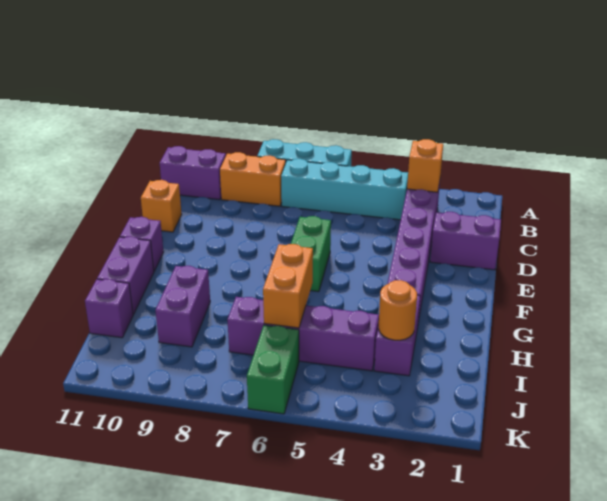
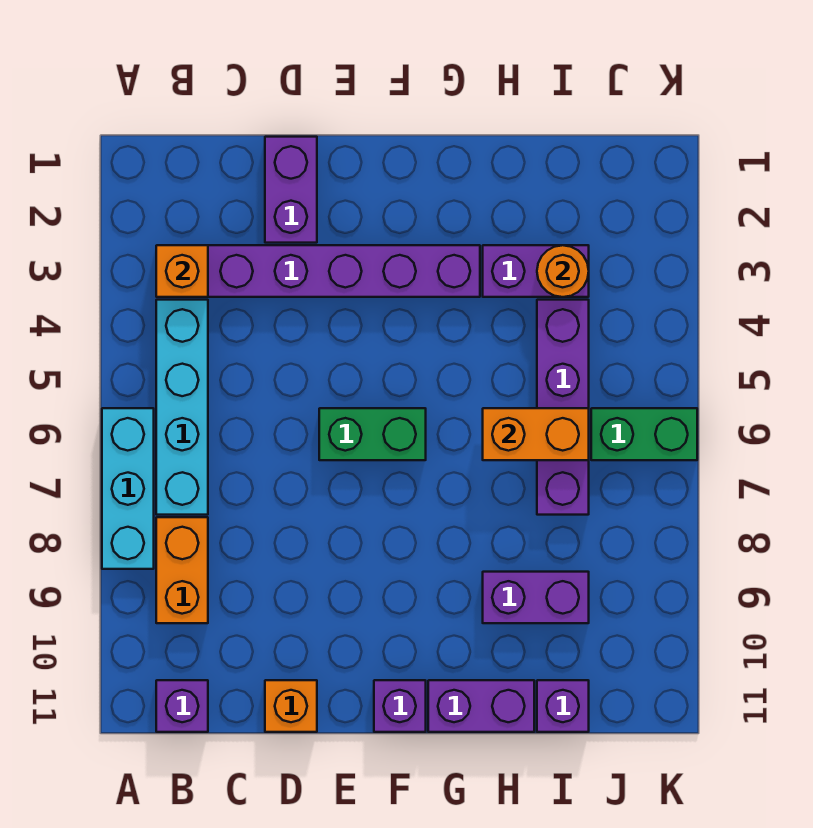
purple brick B10:B11 level 1 -> purple brick B11 level 1

